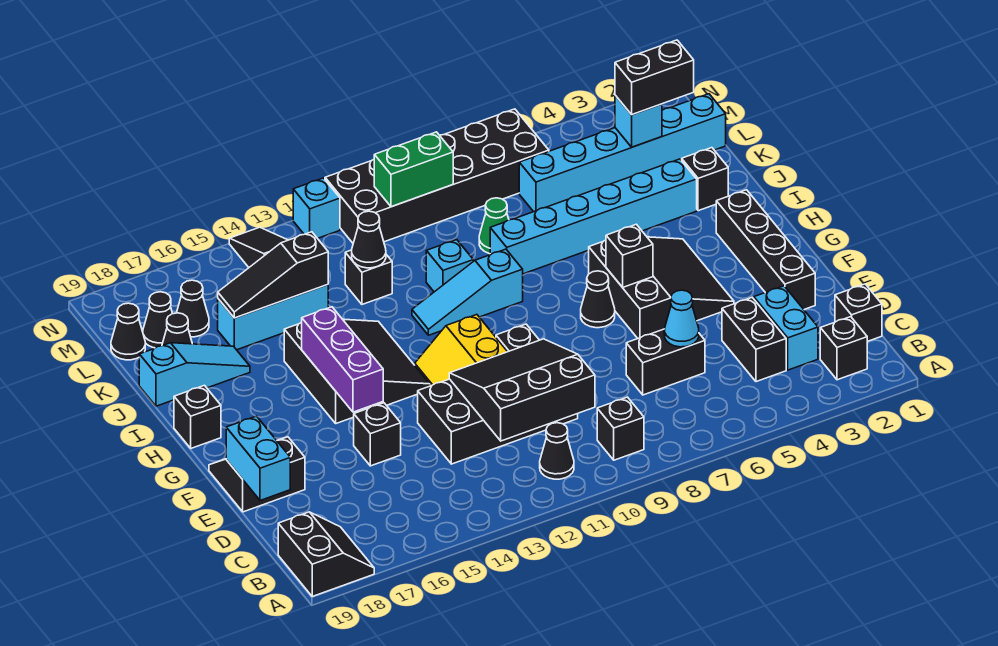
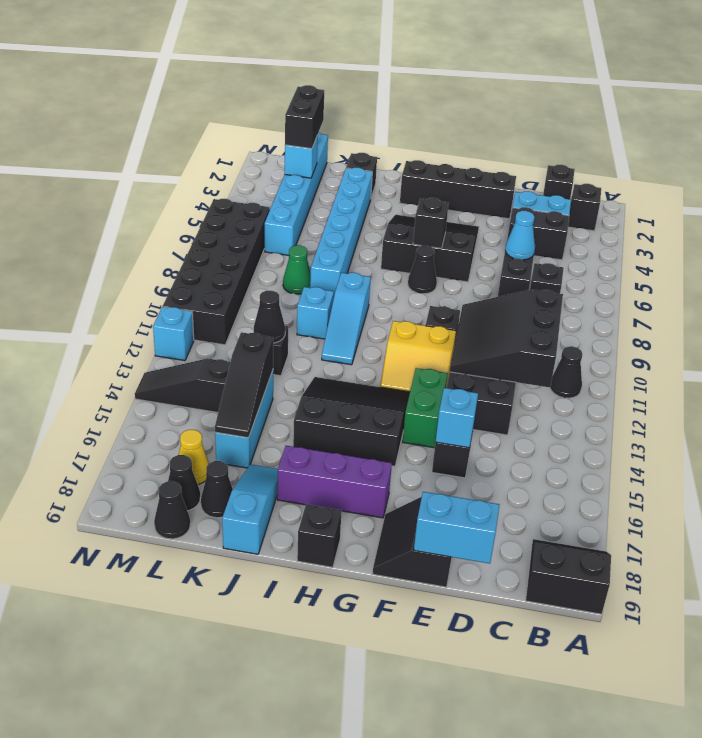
black brick B9 level 1 -> black brick C7 level 1
none -> cyan brick E15 level 2
purple brick F15:H15 level 2 -> purple brick G17:I17 level 1
black cone L17 level 1 -> yellow cone L17 level 1
green brick M9:M10 level 2 -> green brick F13:F14 level 1

